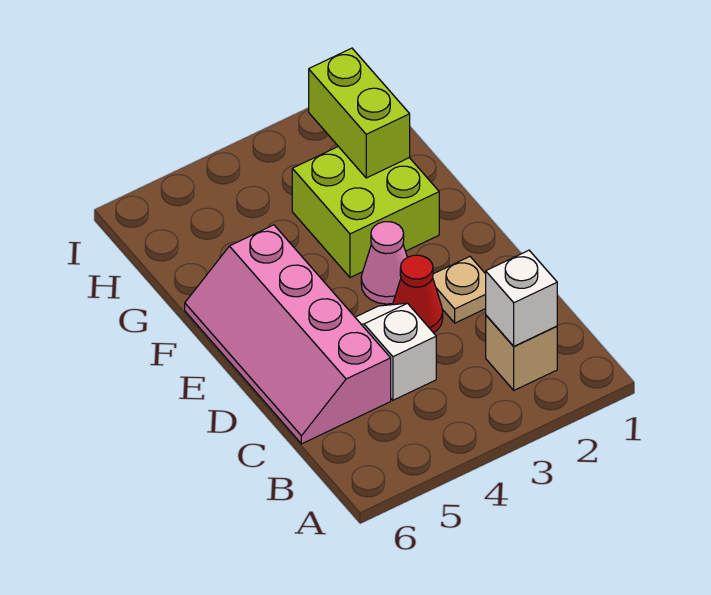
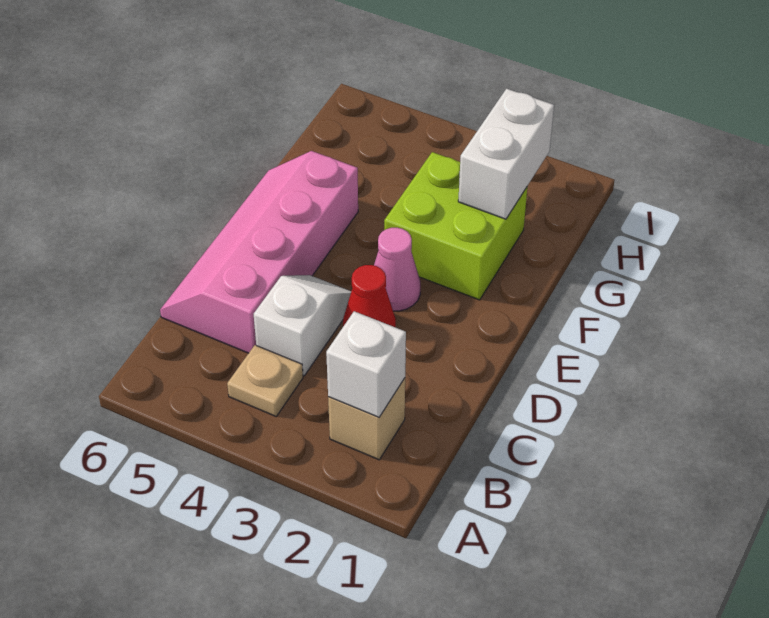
tan plate D2 level 1 -> tan plate B4 level 1
lime brick G2:H2 level 2 -> white brick G2:H2 level 2

